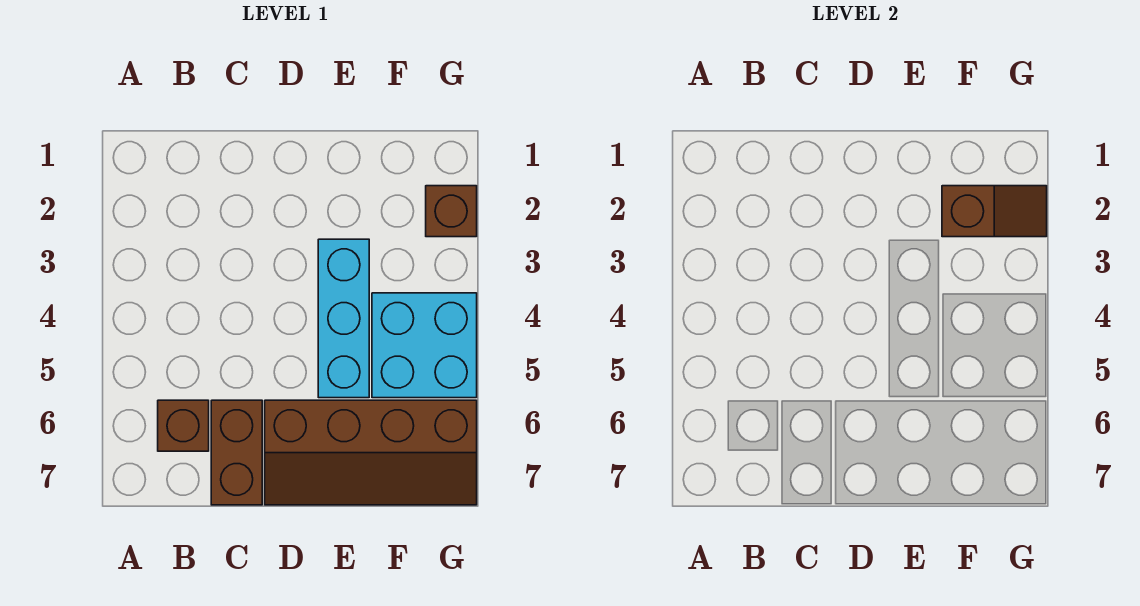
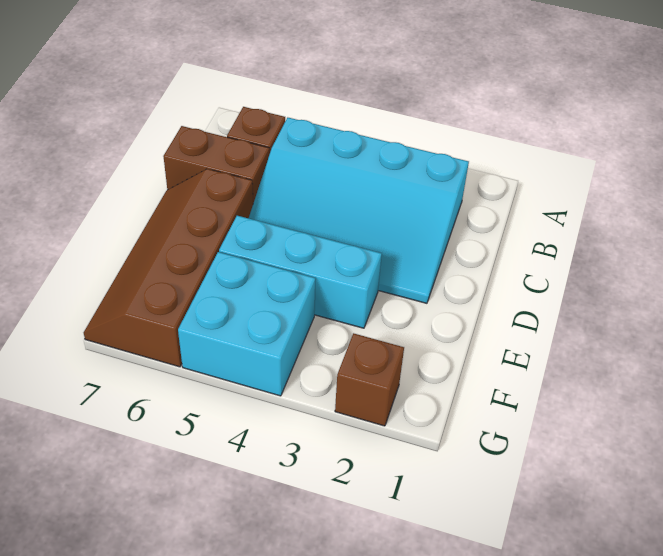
none -> cyan slope B2:D5 level 1 top B
brown slope F2:G2 level 2 top F -> none

